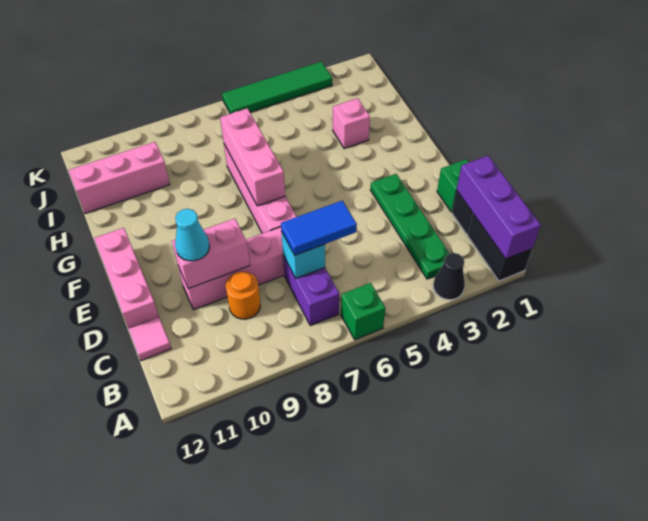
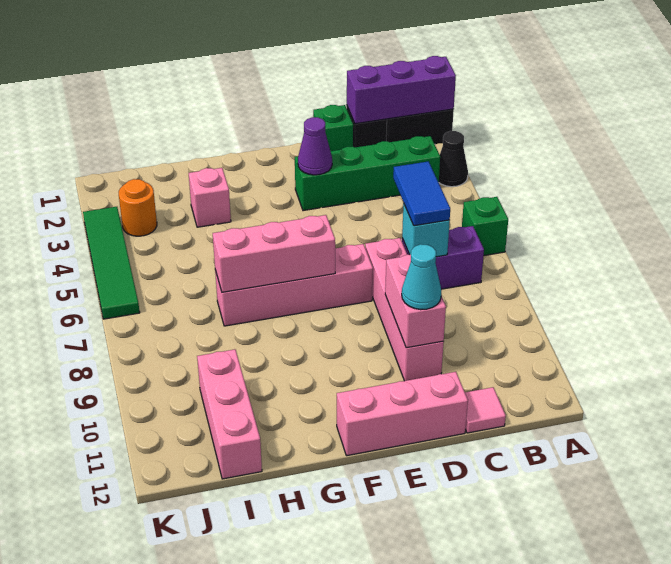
green plate B3:E3 level 1 -> green brick B3:E3 level 1
orange round brick C9 level 1 -> orange round brick J3 level 1
none -> purple cone E3 level 2

